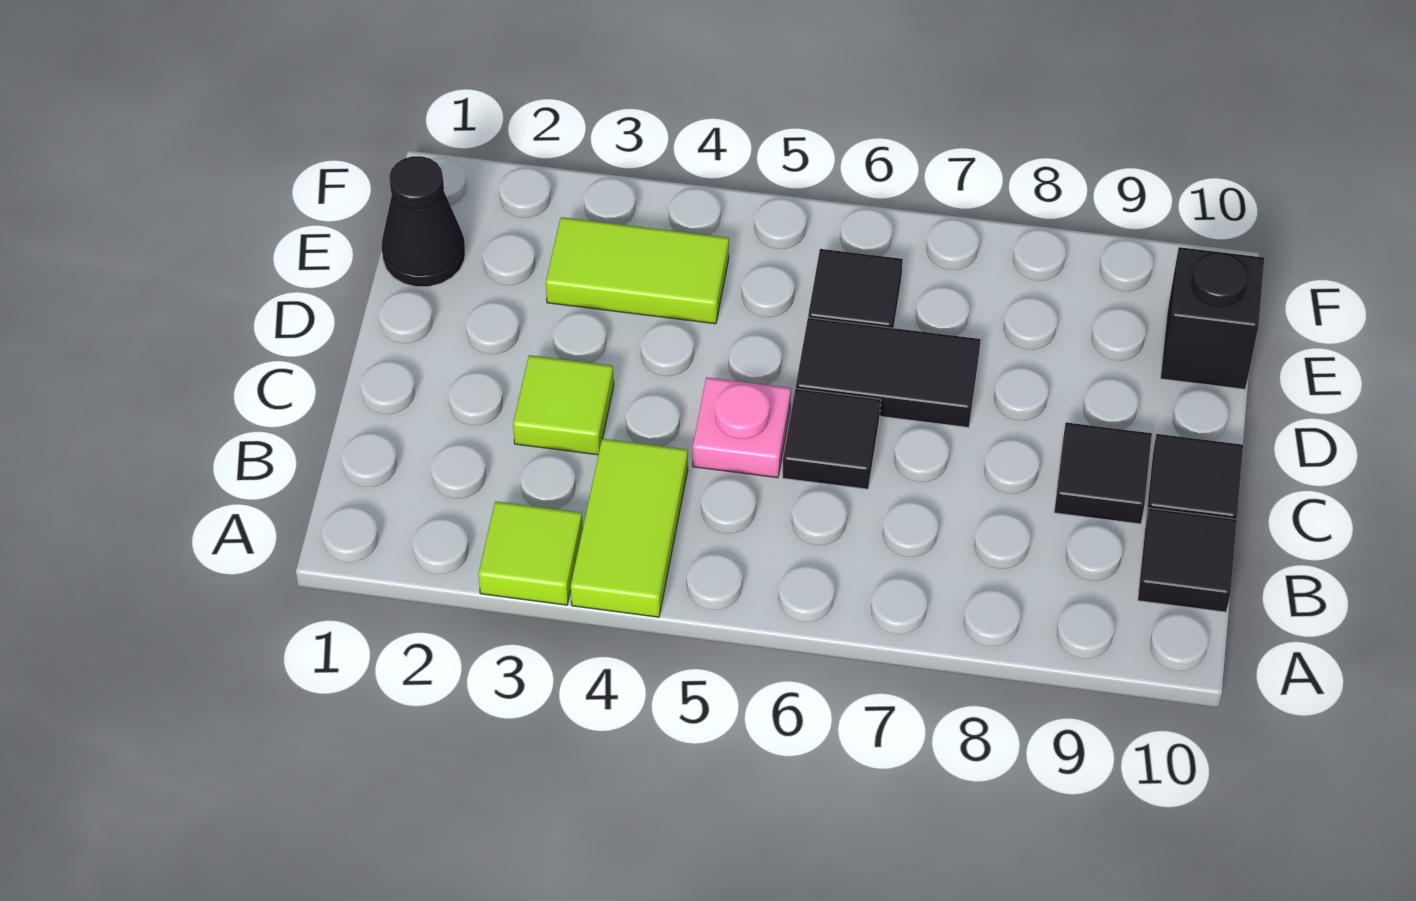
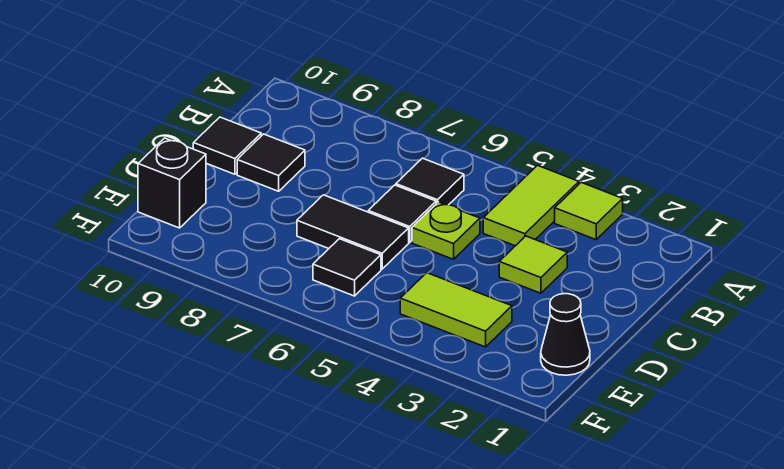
black tile B10 level 1 -> black tile B6 level 1
pink plate C5 level 1 -> lime plate C5 level 1

